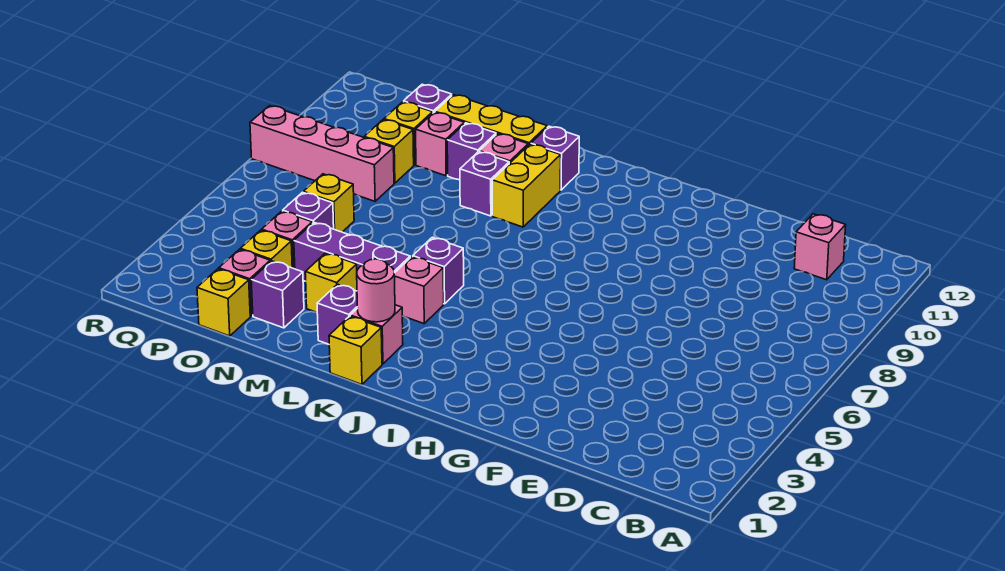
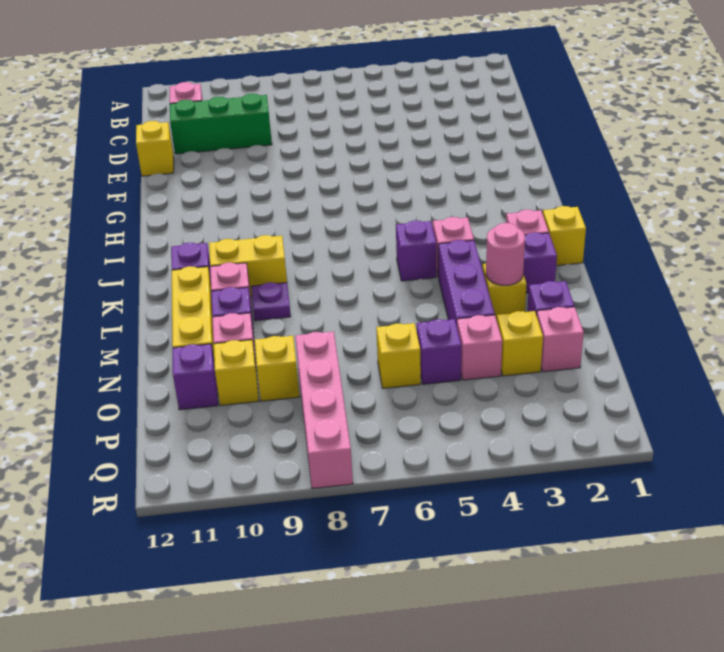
none -> green brick D9:D11 level 1
pink round brick K2 level 2 -> pink round brick M3 level 2
purple brick L9 level 1 -> purple plate L9 level 1
yellow brick O1 level 1 -> yellow brick E12 level 1

